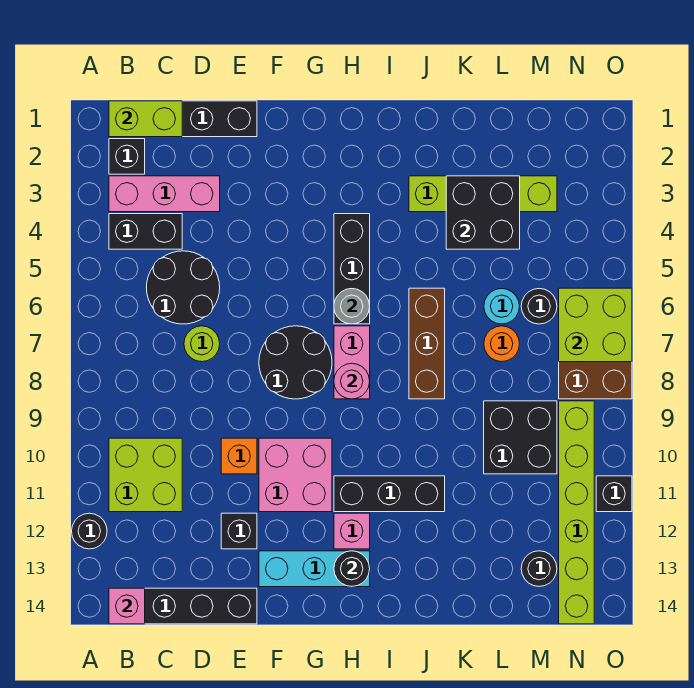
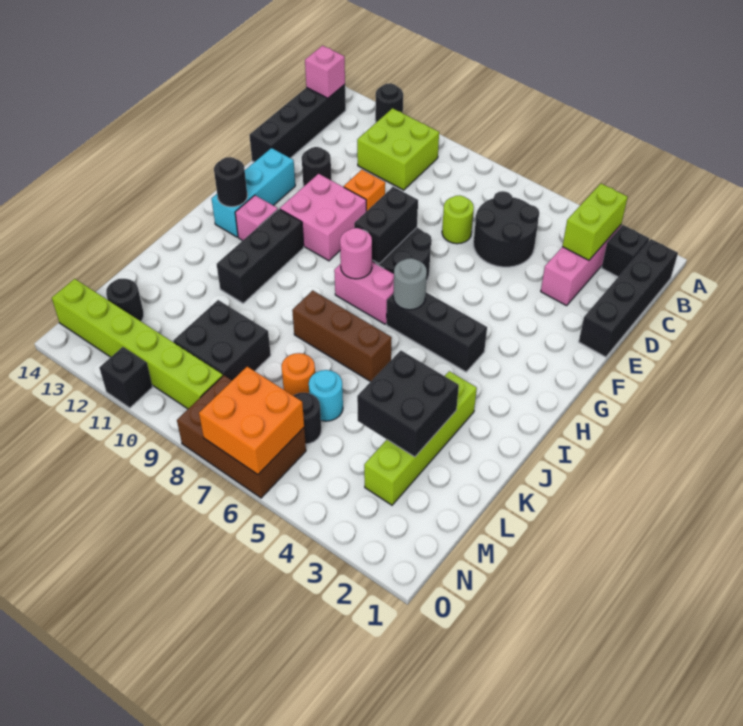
lime brick B1:C1 level 2 -> lime brick B3:C3 level 2
black brick B4:C4 level 1 -> black brick F8:G8 level 2
black brick E12 level 1 -> black round brick E12 level 1
lime brick N6:O7 level 2 -> orange brick N6:O7 level 2

